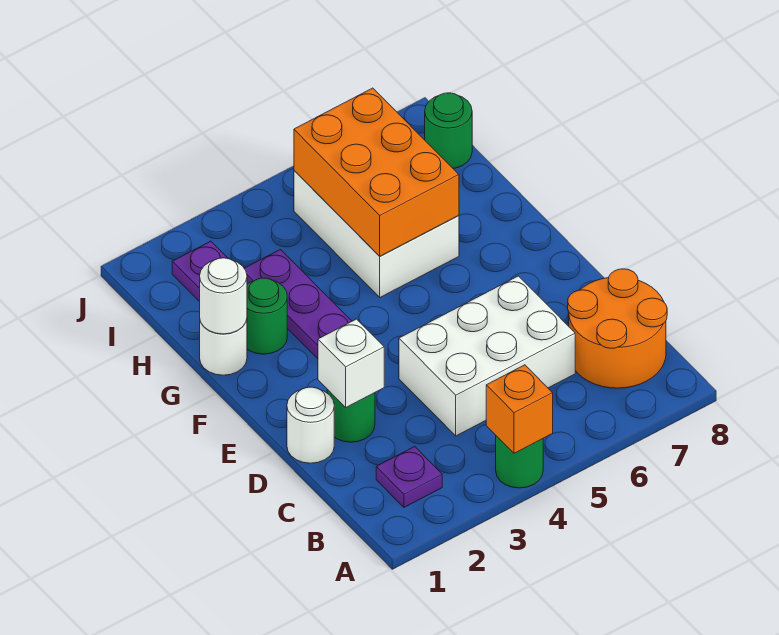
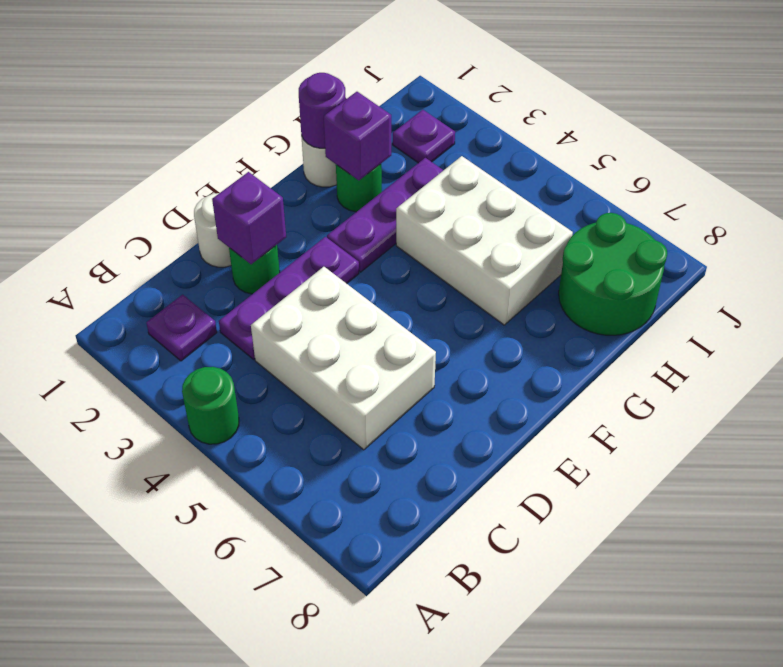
orange brick A4 level 2 -> none
orange round brick B7:C8 level 1 -> none
none -> purple plate C3:E3 level 1
white brick D2 level 2 -> purple brick D2 level 2
white round brick G1 level 2 -> purple round brick G1 level 2
none -> purple brick G2 level 2
white brick G5:I6 level 1 -> white brick G4:H6 level 1
orange brick G5:I6 level 2 -> none
green round brick I8 level 1 -> green round brick H7:I8 level 1

